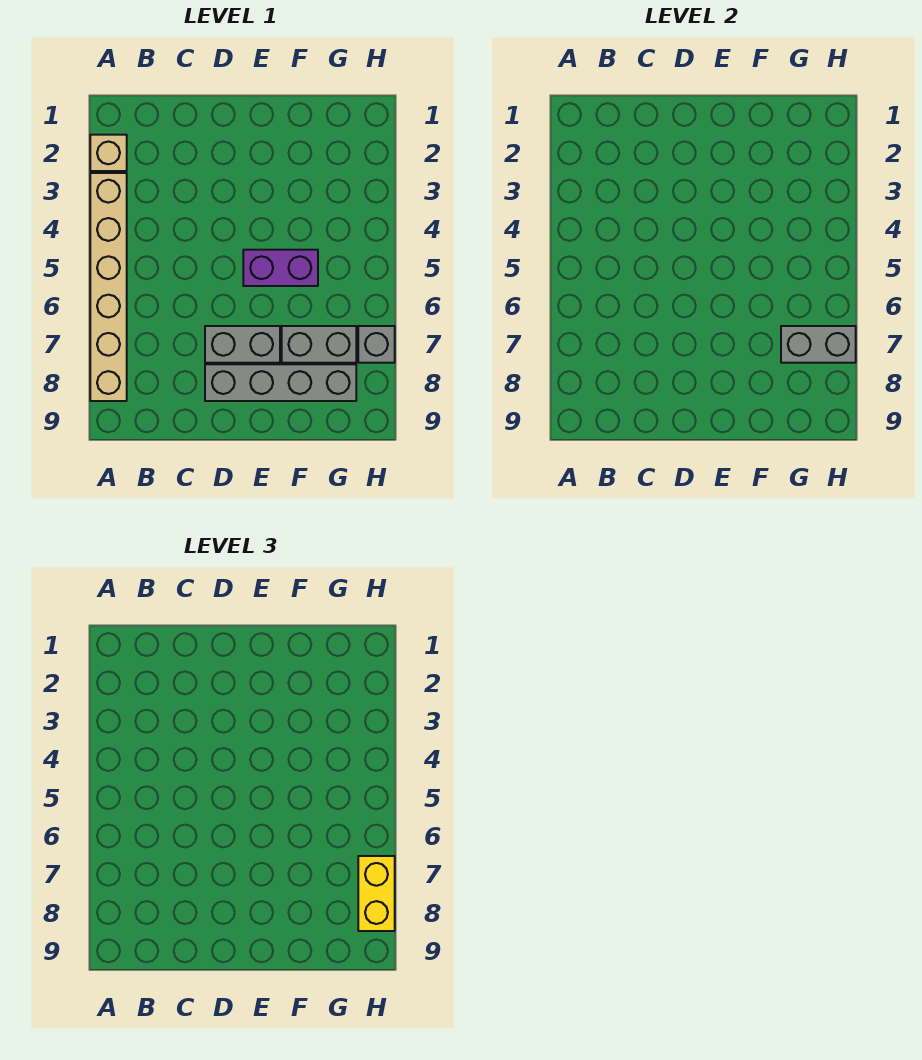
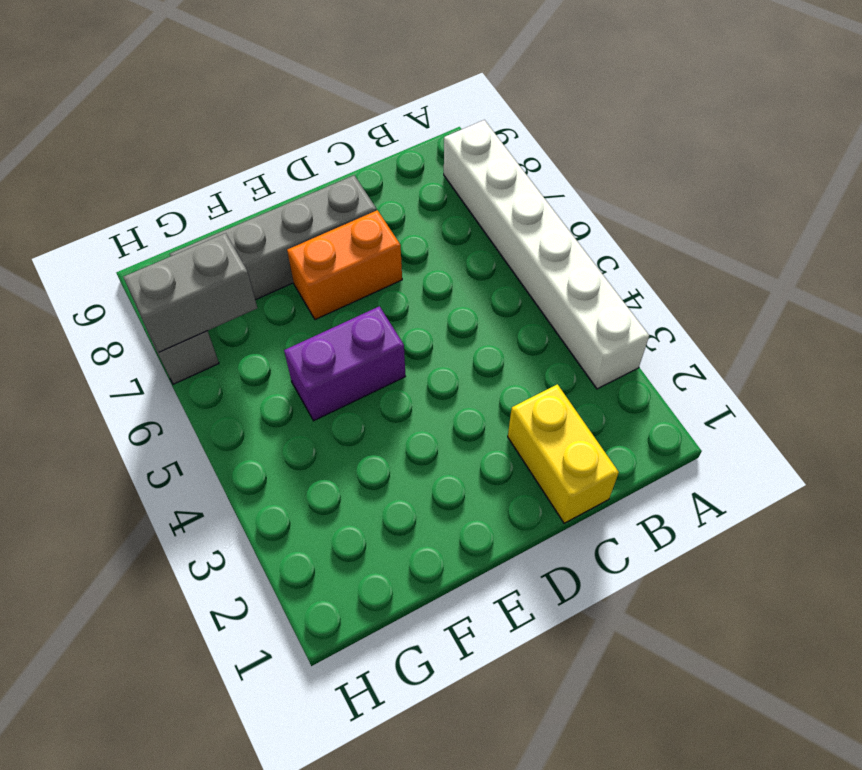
tan brick A2 level 1 -> none
tan brick A3:A8 level 1 -> white brick A3:A8 level 1
grey brick D7:E7 level 1 -> orange brick D7:E7 level 1
grey brick F7:G7 level 1 -> none
yellow brick H7:H8 level 3 -> yellow brick C1:C2 level 1

